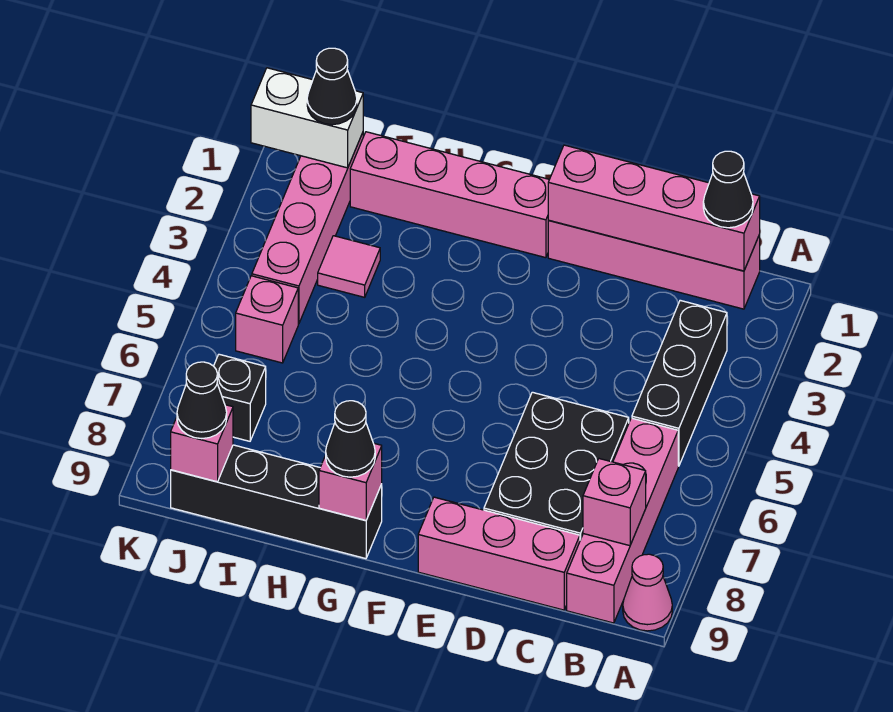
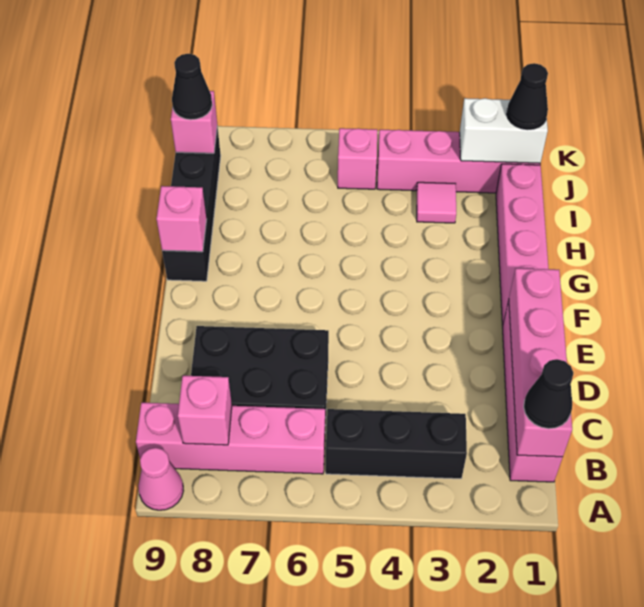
pink brick C9:E9 level 1 -> none
black cone G9 level 3 -> none
white brick J1:K1 level 2 -> white brick J1:J2 level 2
black brick J7 level 1 -> none

